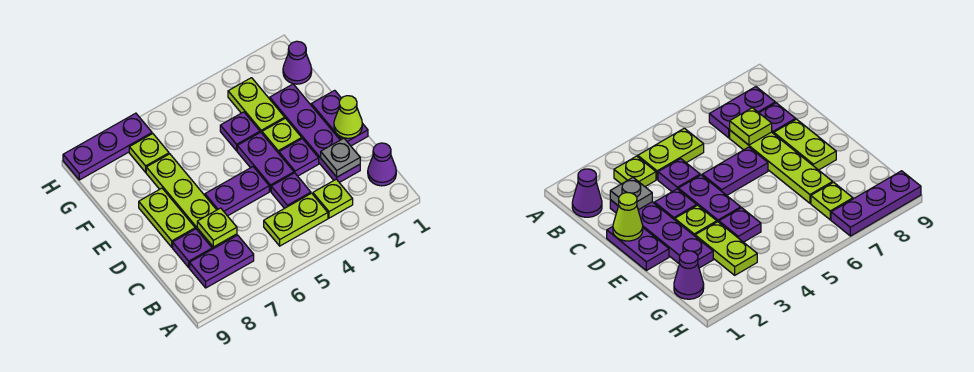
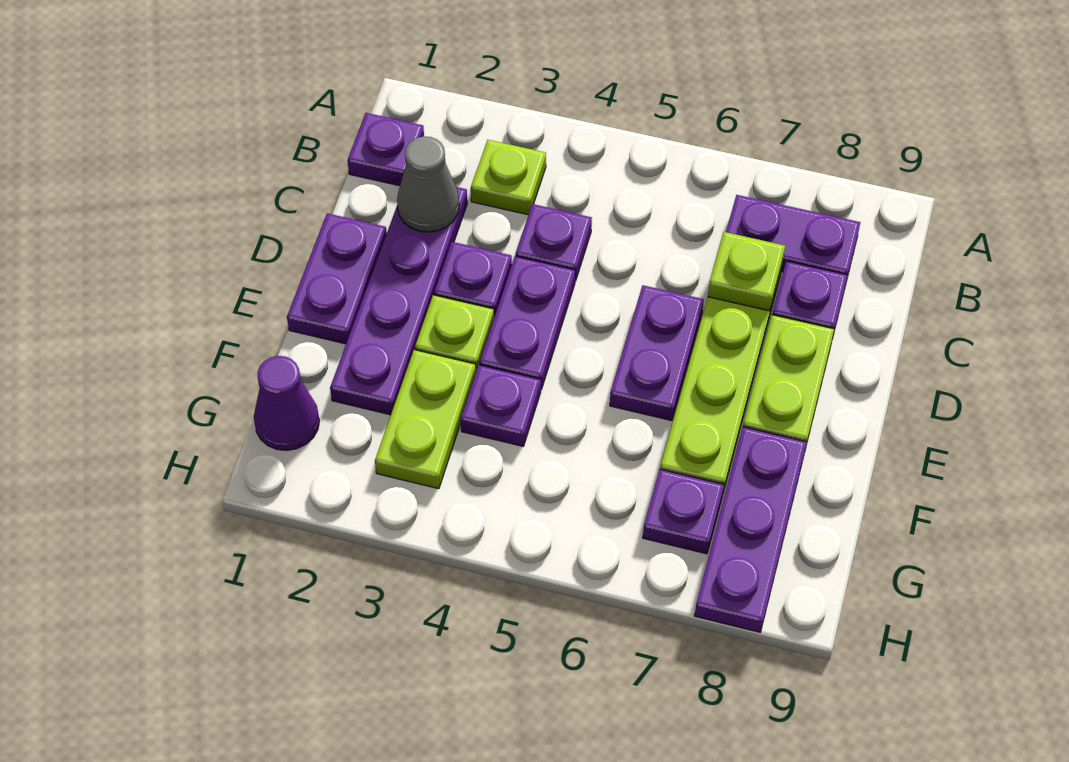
purple cone B1 level 1 -> purple plate B1 level 1
lime plate B4:B5 level 1 -> none
grey plate C2 level 2 -> grey cone C2 level 2
lime cone D1 level 2 -> none
purple plate D5:D6 level 1 -> purple plate D6:E6 level 1
lime plate G7 level 1 -> purple plate G7 level 1
purple plate H7:H9 level 1 -> purple plate F8:H8 level 1

